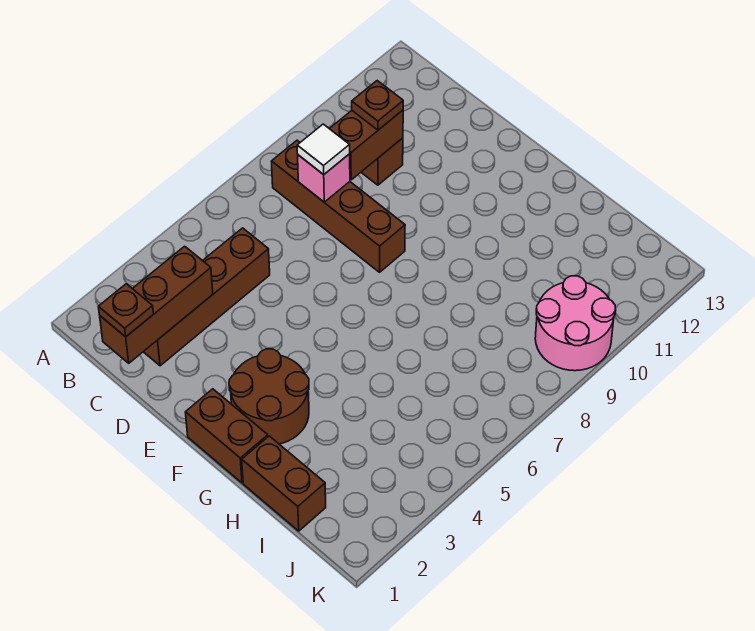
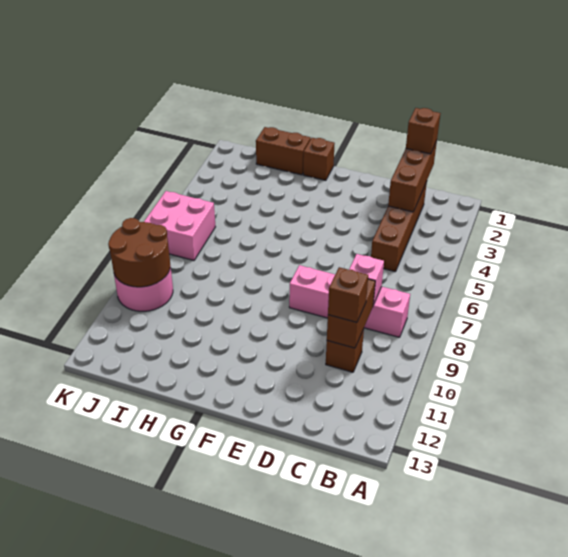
brown brick B8:E8 level 1 -> pink brick B8:E8 level 1
brown plate C1 level 3 -> brown brick C1 level 3
white tile C8 level 3 -> none
brown plate C10 level 3 -> brown brick C10 level 3
brown brick F1:G1 level 1 -> brown brick G1 level 1
brown round brick F2:G3 level 1 -> brown round brick J9:K10 level 2
none -> pink brick J6:K7 level 1

